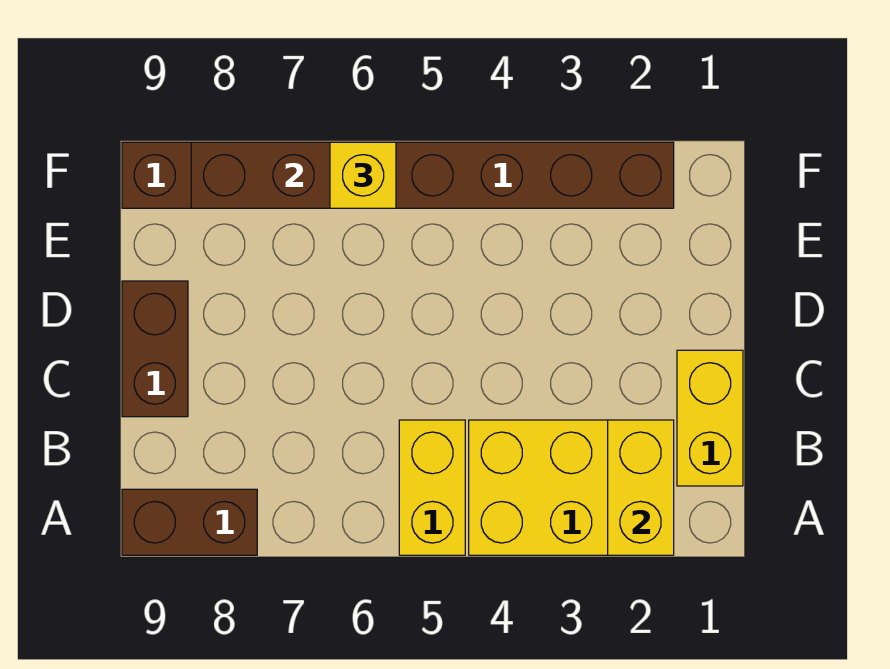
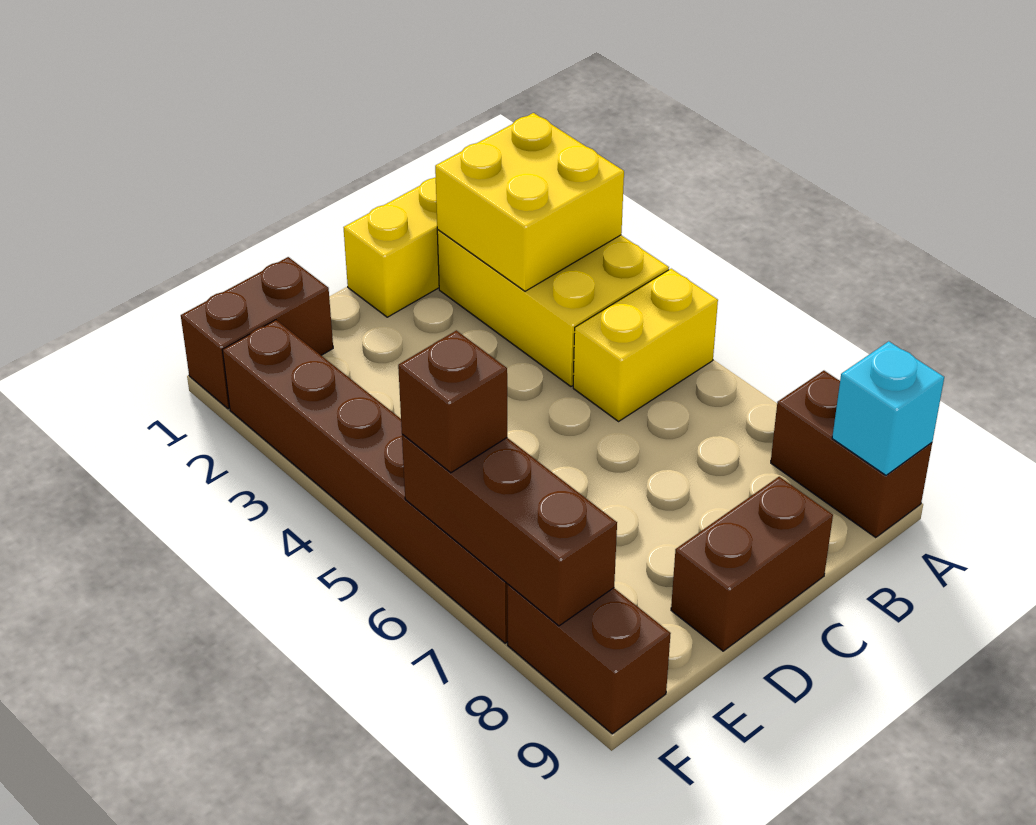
yellow brick A2:B2 level 2 -> yellow brick A2:B3 level 2
none -> cyan brick A9 level 2
none -> brown brick E1:F1 level 1
yellow brick F6 level 3 -> brown brick F6 level 3

